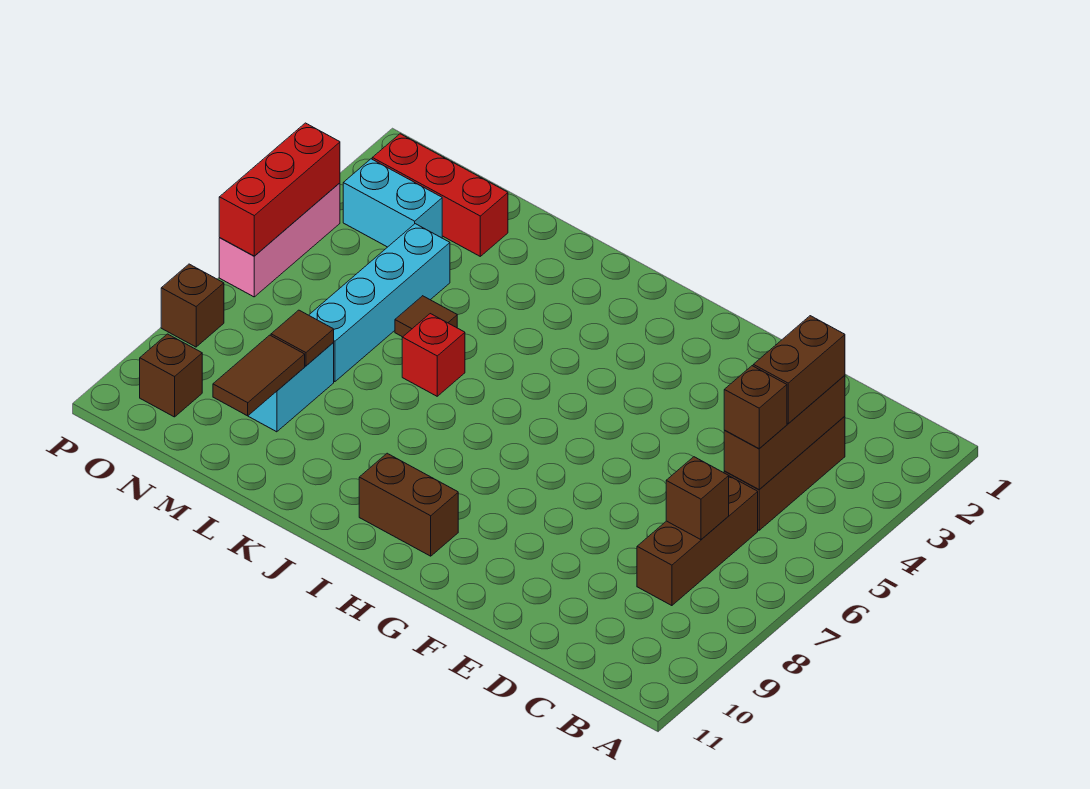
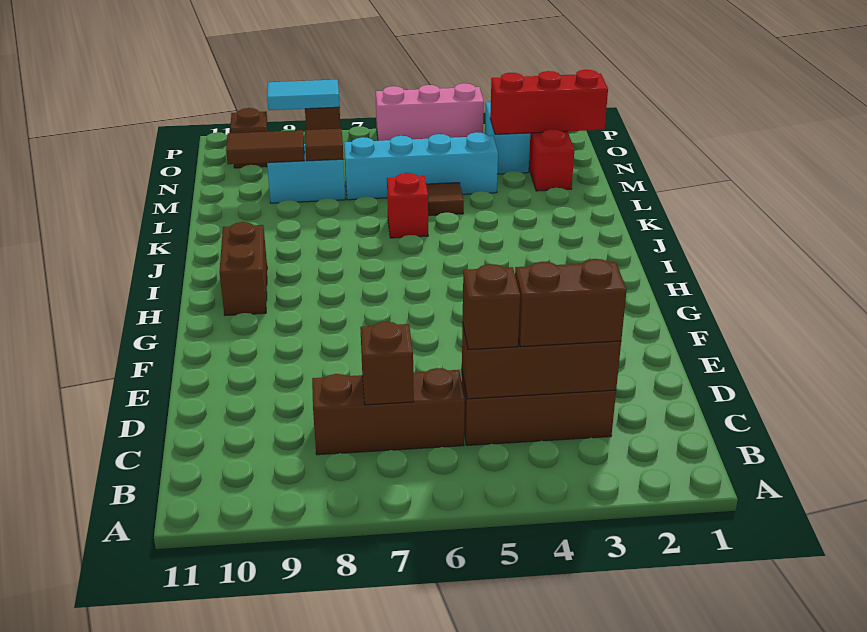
red brick P4:P6 level 2 -> red brick N1:N3 level 2
none -> cyan tile P8:P9 level 2

